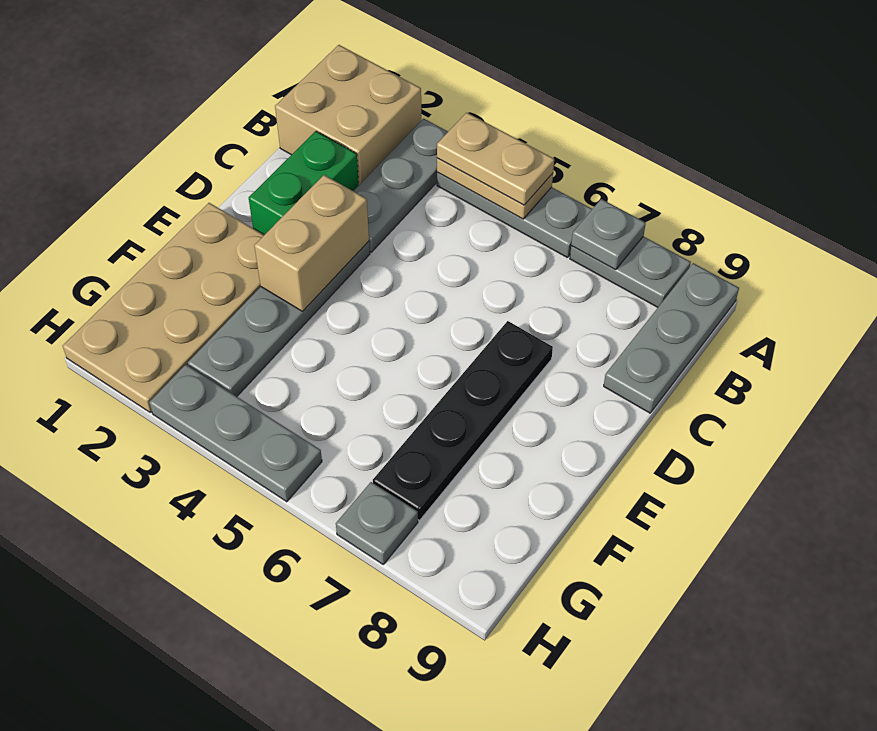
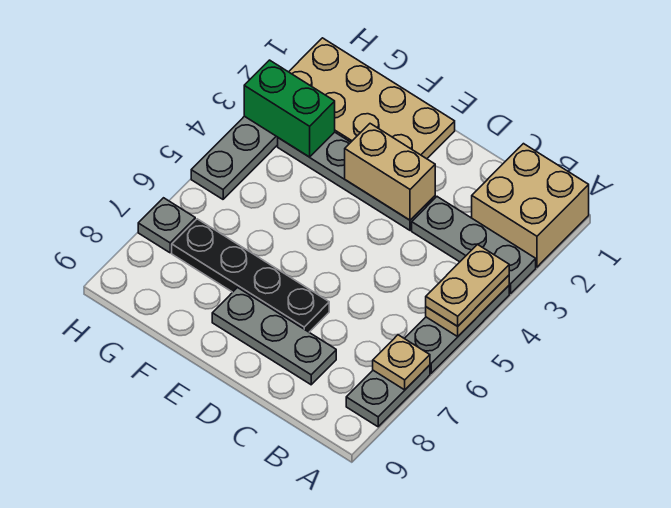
grey plate A7 level 2 -> tan plate A7 level 2
grey plate A9:C9 level 1 -> grey plate C8:E8 level 1
green brick C2:D2 level 1 -> green brick G3:H3 level 2

